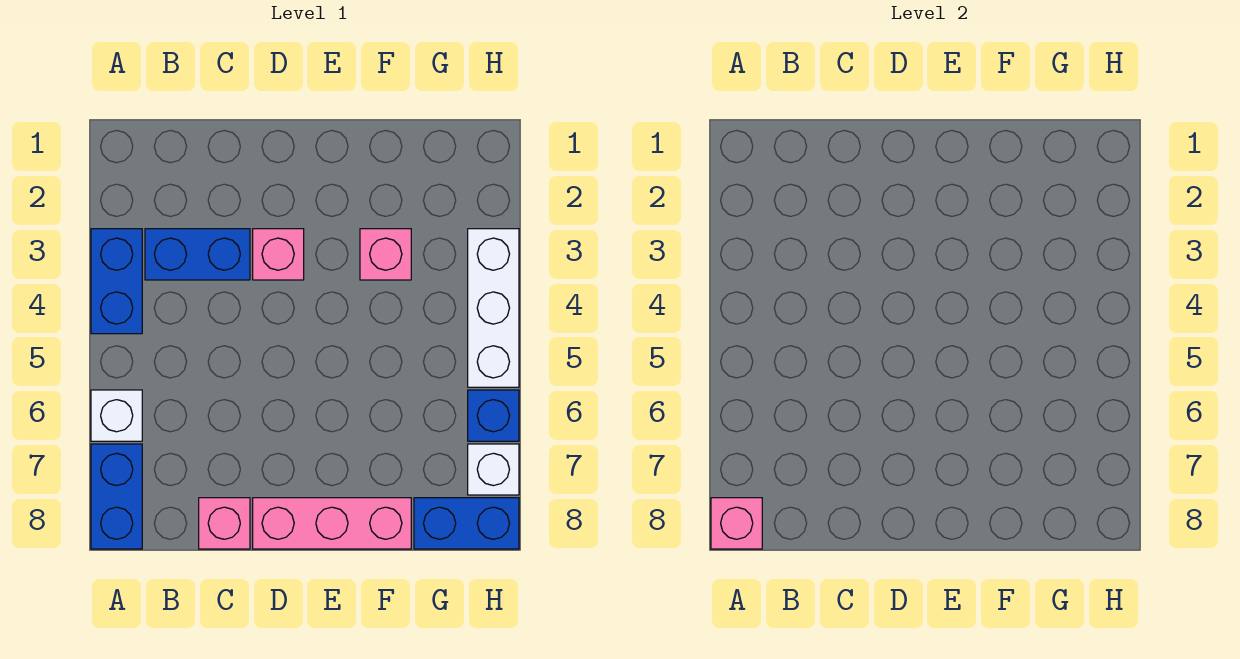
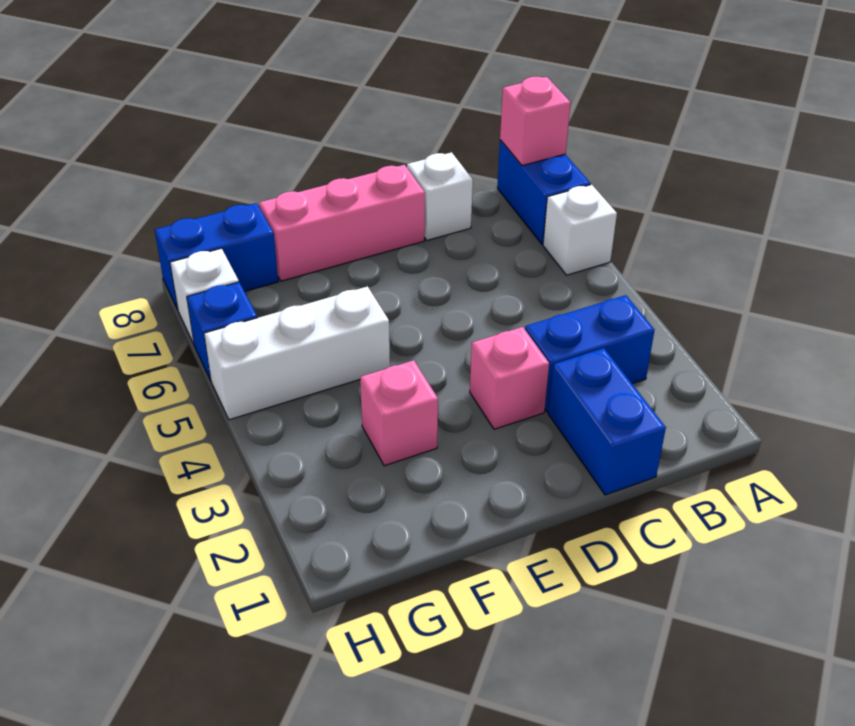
blue brick A3:A4 level 1 -> blue brick C1:C2 level 1
pink brick C8 level 1 -> white brick C8 level 1
white brick H3:H5 level 1 -> white brick F5:H5 level 1

